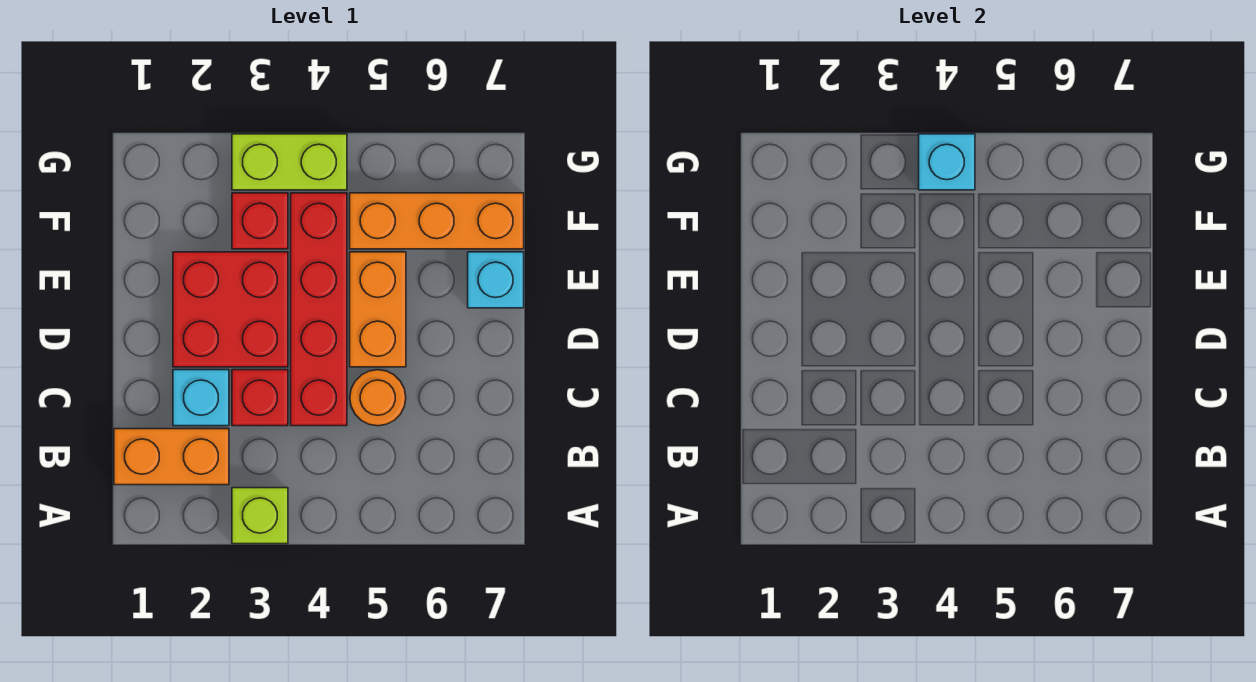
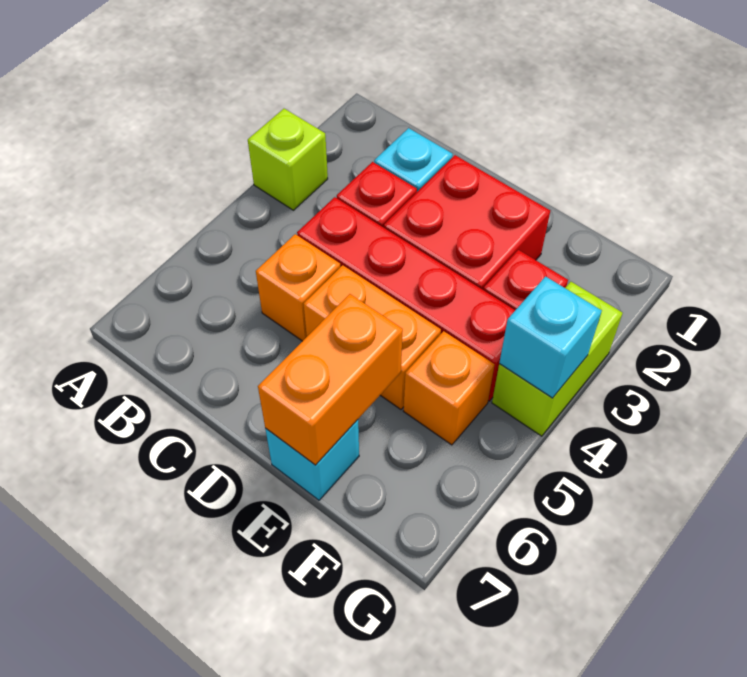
orange brick B1:B2 level 1 -> orange brick E6:E7 level 2
orange round brick C5 level 1 -> orange brick C5 level 1
orange brick F5:F7 level 1 -> orange brick F5 level 1

